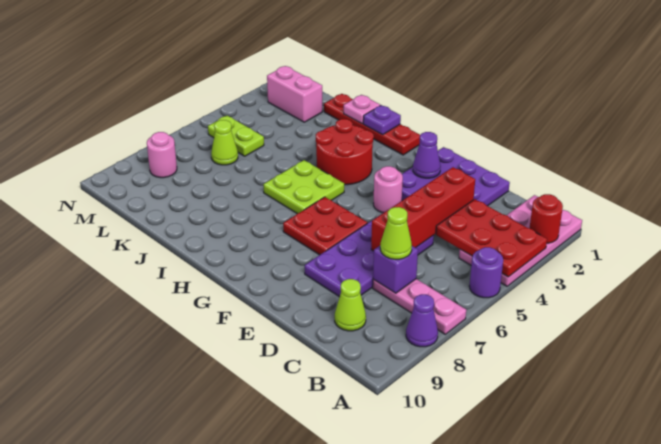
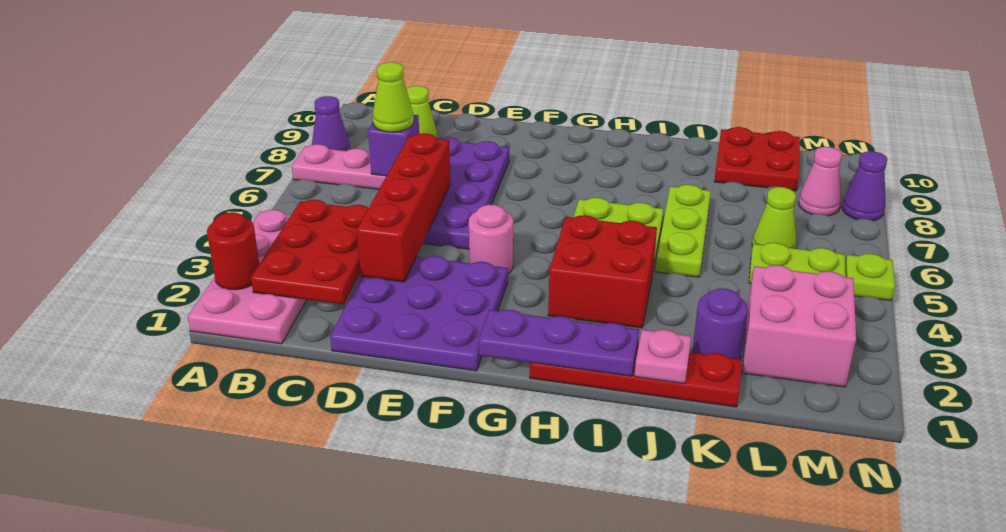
red plate A3:C4 level 2 -> red plate B2:C4 level 2
purple round brick A5 level 1 -> purple round brick K2 level 1
purple cone F2 level 2 -> purple cone N8 level 1
red plate F6:G7 level 1 -> red plate K9:L10 level 1
red round brick H3:I4 level 1 -> red brick H3:I4 level 1
purple plate I1 level 2 -> purple plate G1:I1 level 2
none -> lime plate J5:J7 level 1
pink brick L2:M2 level 1 -> pink brick L2:M3 level 1
pink round brick M8 level 1 -> pink cone M8 level 1
none -> lime plate N5 level 1

